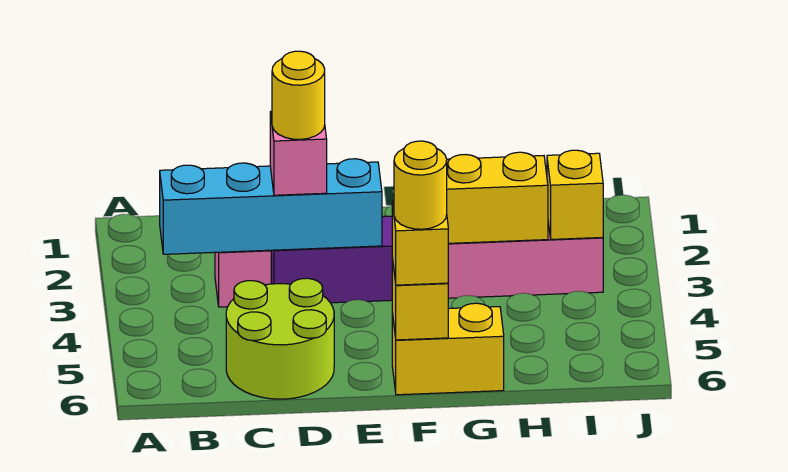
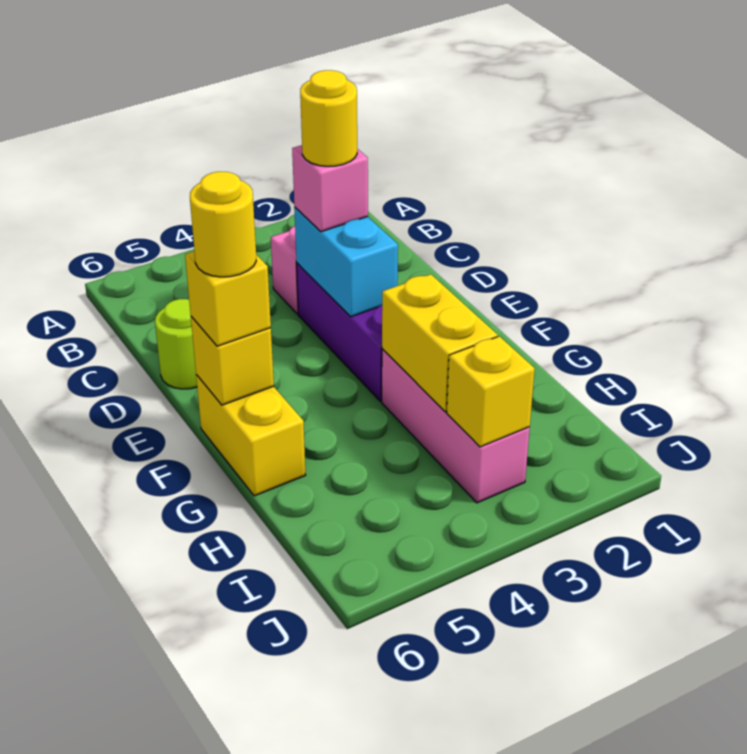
cyan brick B3:E3 level 2 -> cyan brick D3:E3 level 2
lime round brick C5:D6 level 1 -> lime round brick D6 level 1

